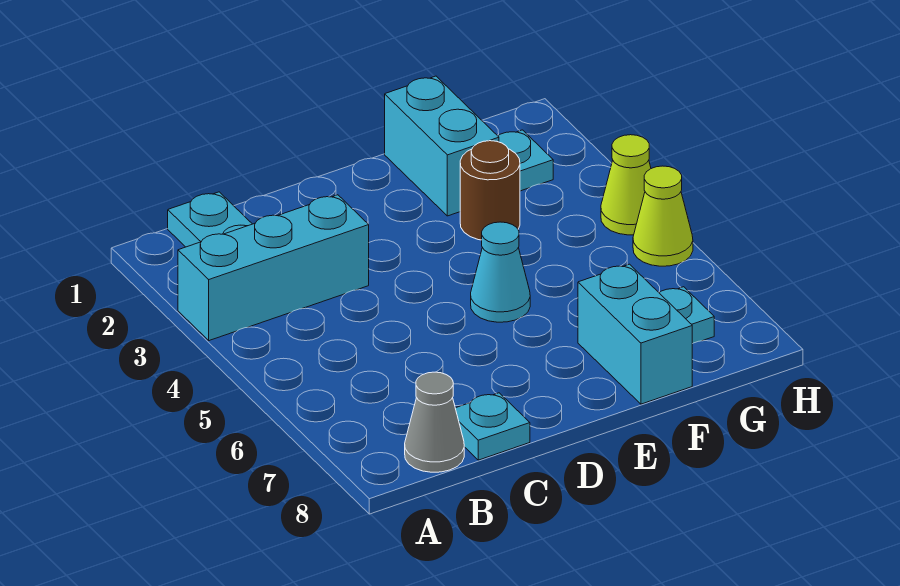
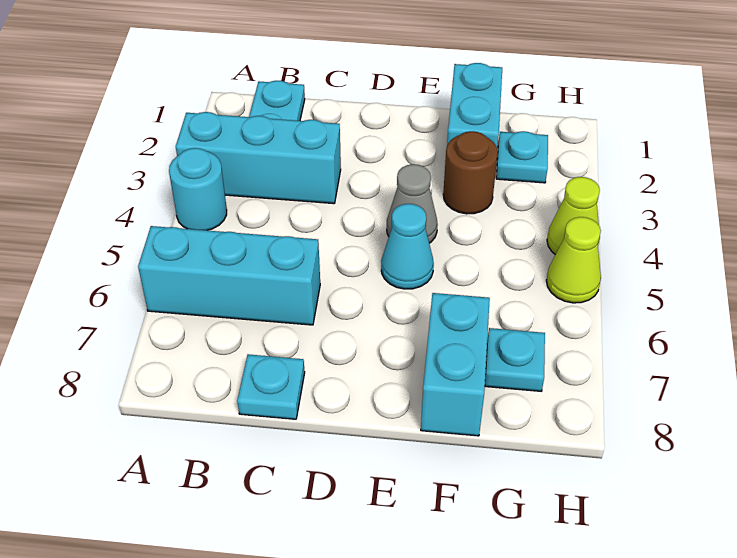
none -> cyan round brick A4 level 1
none -> cyan brick A6:C6 level 1
grey cone B8 level 1 -> grey cone E4 level 1

